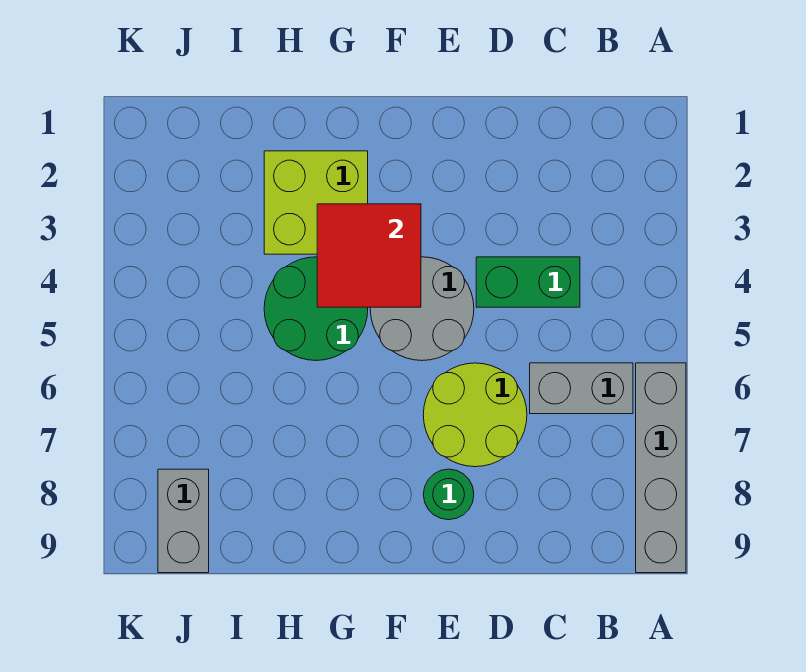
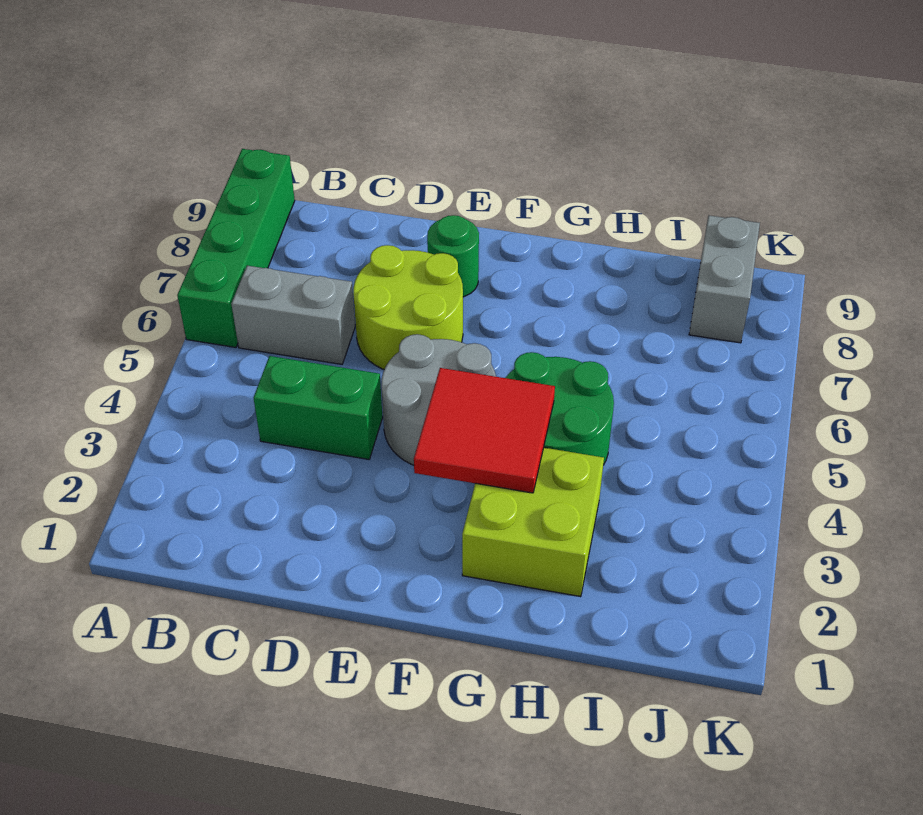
grey brick A6:A9 level 1 -> green brick A6:A9 level 1

